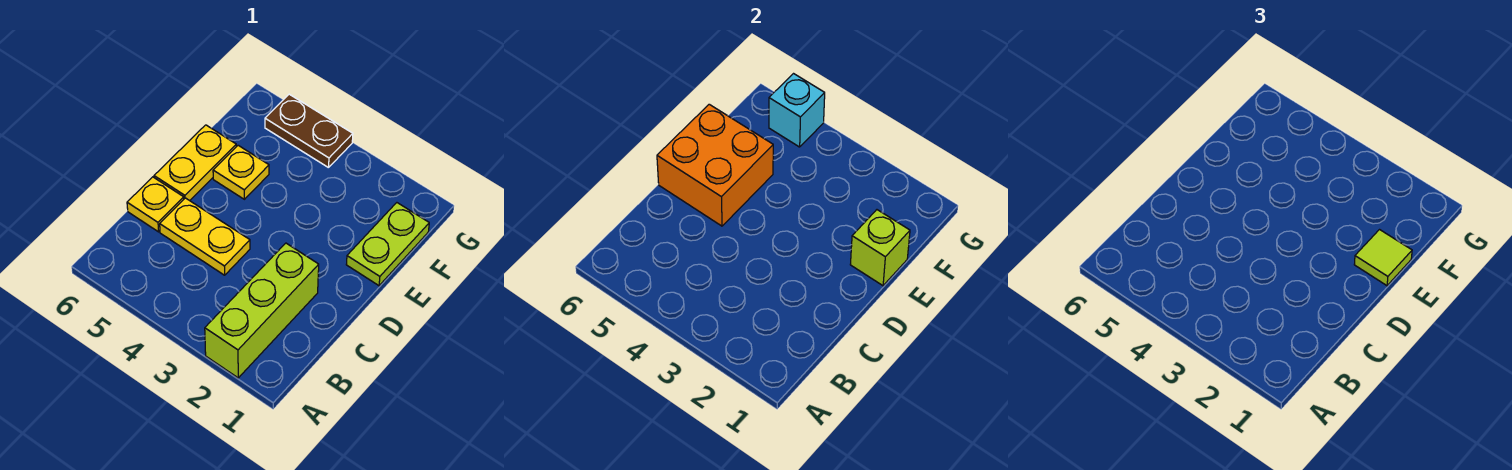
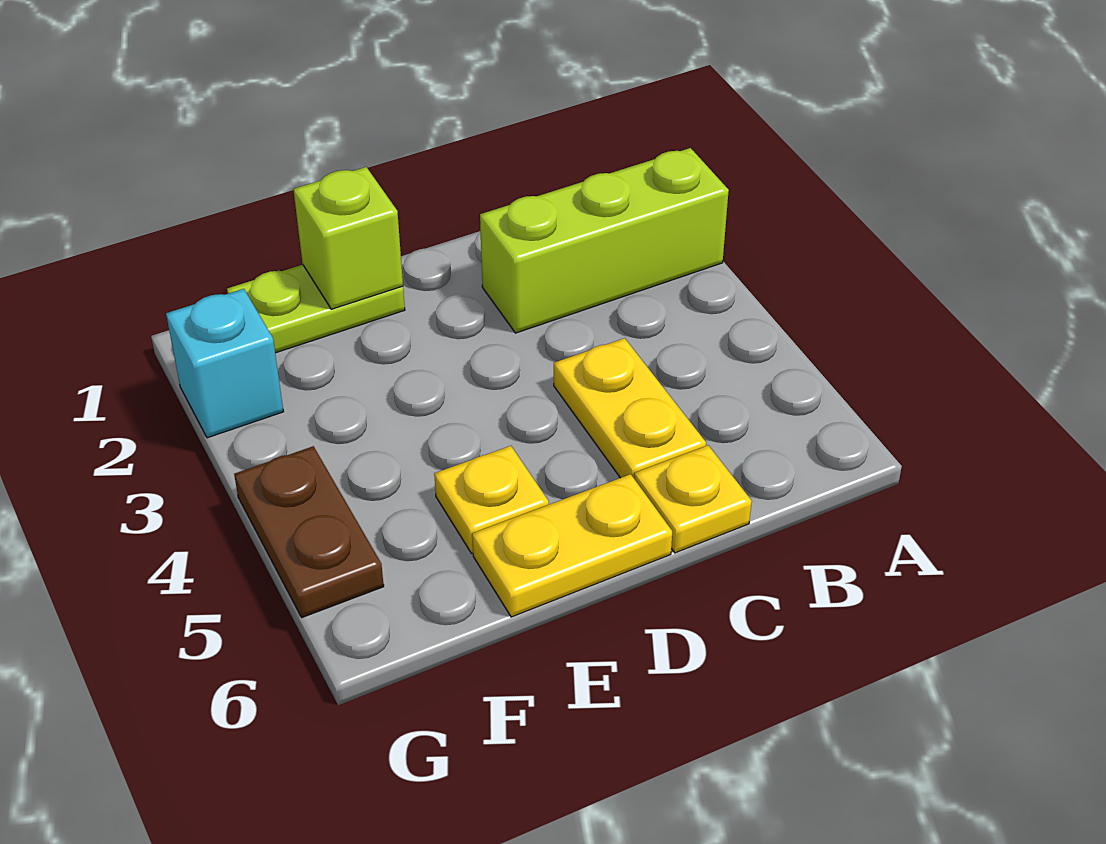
orange brick D5:E6 level 2 -> none
lime tile E1 level 3 -> none
cyan brick G5 level 2 -> cyan brick G2 level 1

